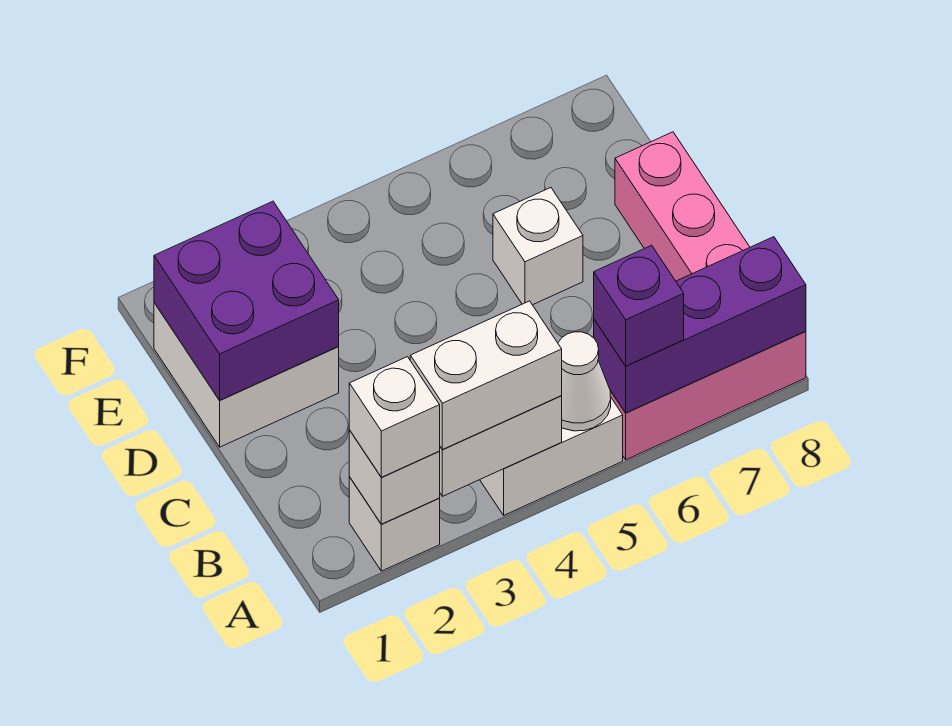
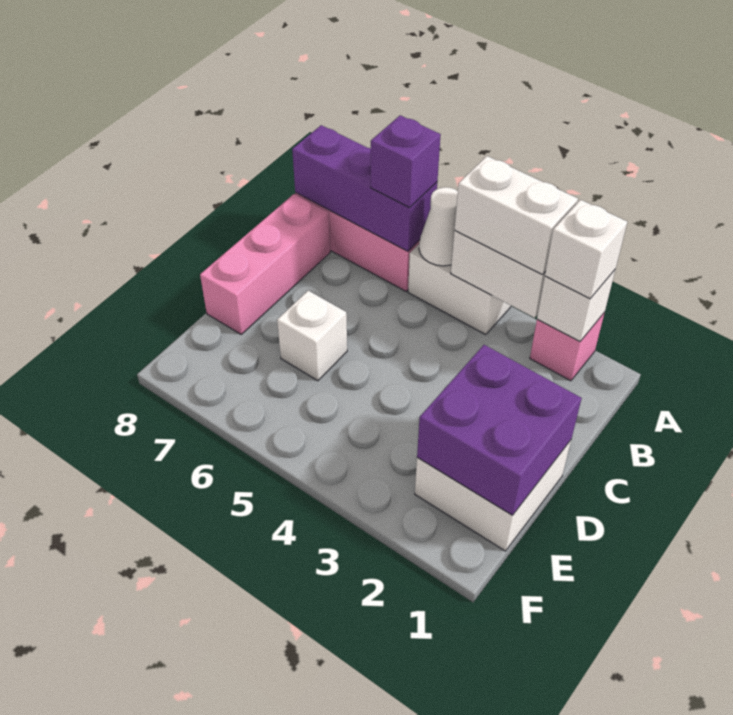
white brick A2 level 1 -> pink brick A2 level 1

